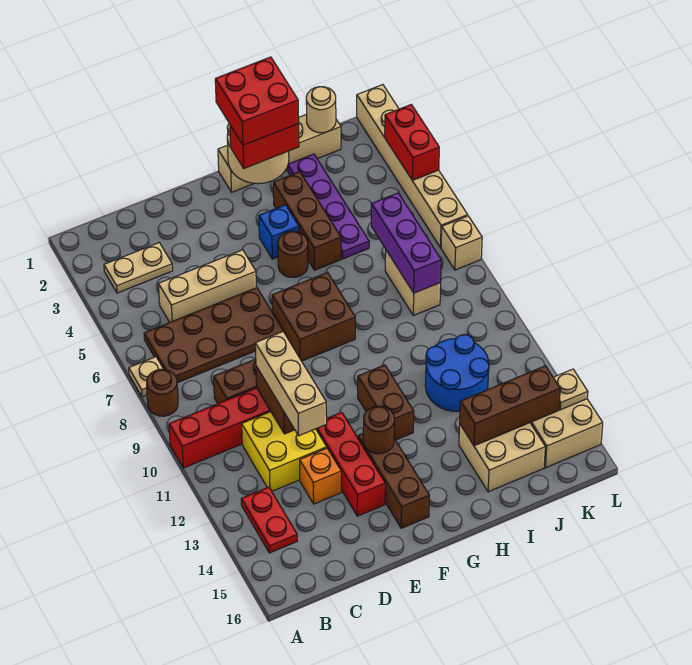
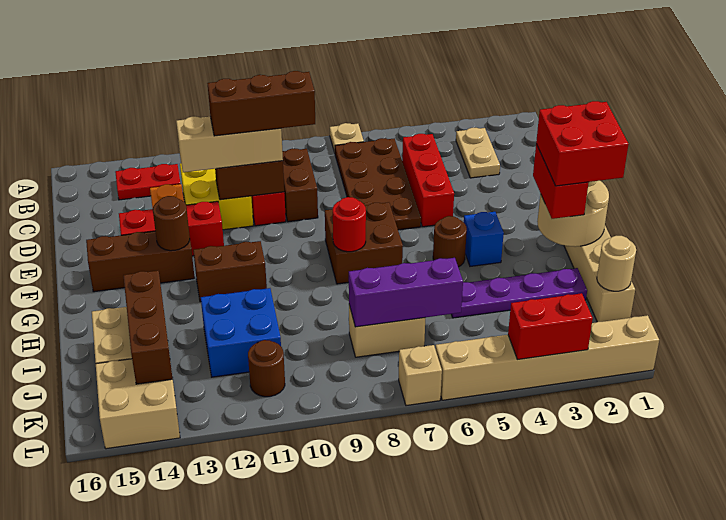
brown round brick A8 level 1 -> brown round brick K11 level 1
tan brick C5:E5 level 1 -> red brick C5:E5 level 1
none -> red round brick G8 level 2
brown brick H3:H5 level 1 -> brown brick D9:D11 level 4
blue round brick I11:J12 level 1 -> blue brick I11:J12 level 1
tan plate L14 level 2 -> none

